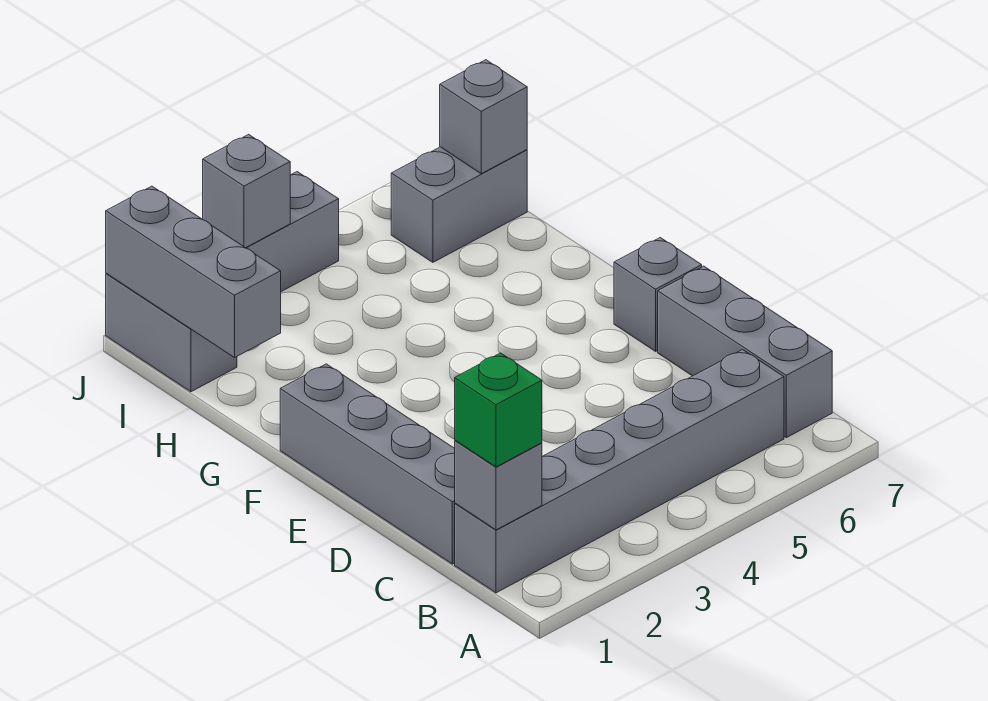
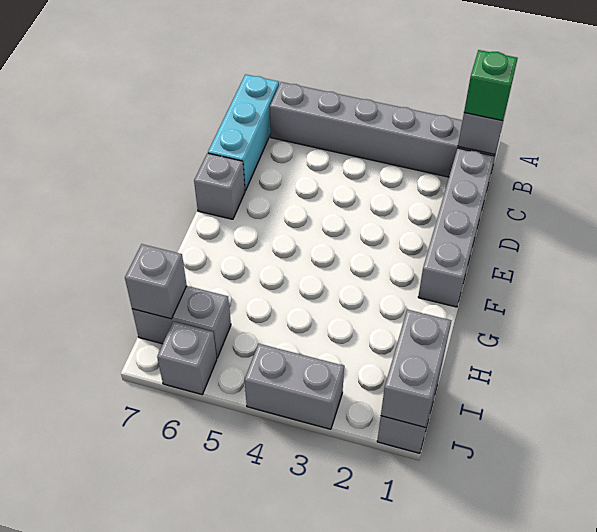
grey brick B7:D7 level 1 -> cyan brick B7:D7 level 1
grey brick H1:J1 level 2 -> grey brick I1:J1 level 2
grey brick J3 level 2 -> grey brick J6 level 1

